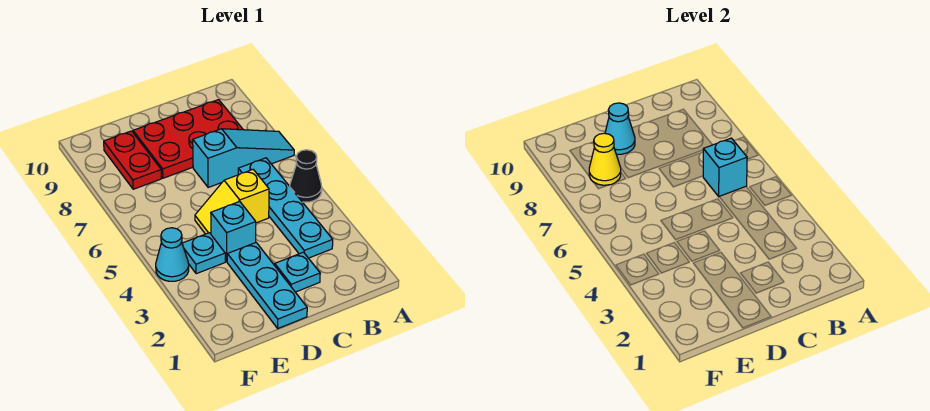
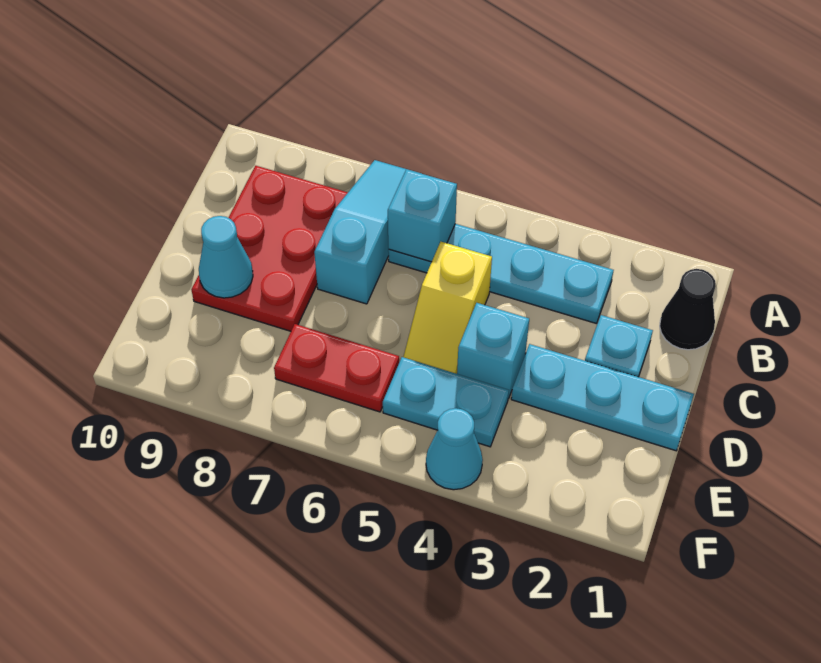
black cone A5 level 1 -> black cone B1 level 1
cyan plate E4 level 1 -> cyan plate E4:E5 level 1
red plate E8:E9 level 1 -> red plate E6:E7 level 1
yellow cone E8 level 2 -> none

